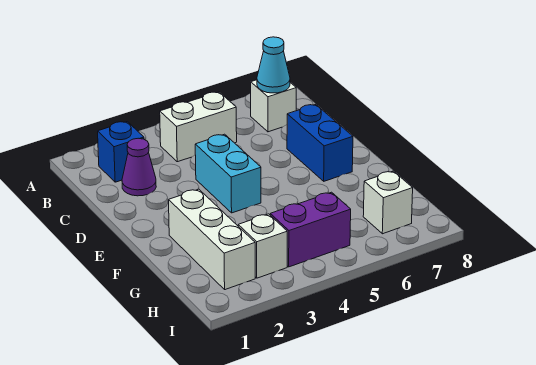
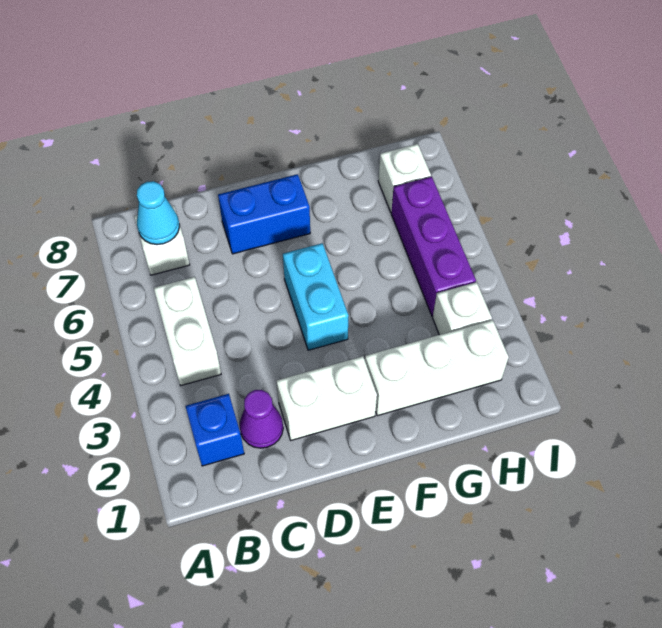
none -> white brick D2:E2 level 1
cyan brick D4:E4 level 1 -> cyan brick E4:E5 level 1
purple brick H4:H5 level 1 -> purple brick H4:H6 level 1

